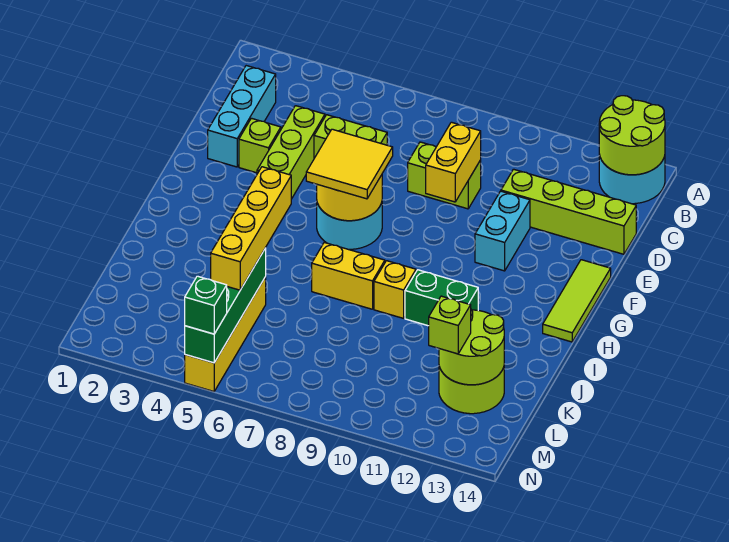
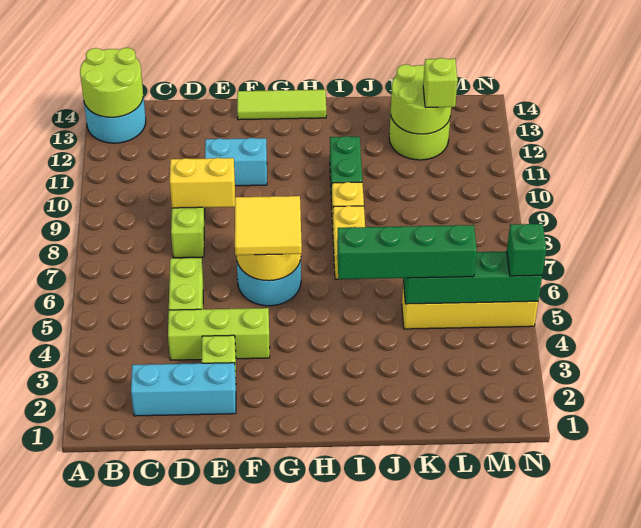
lime brick D11:D14 level 1 -> none
yellow brick I5:L5 level 3 -> green brick I5:L5 level 3

